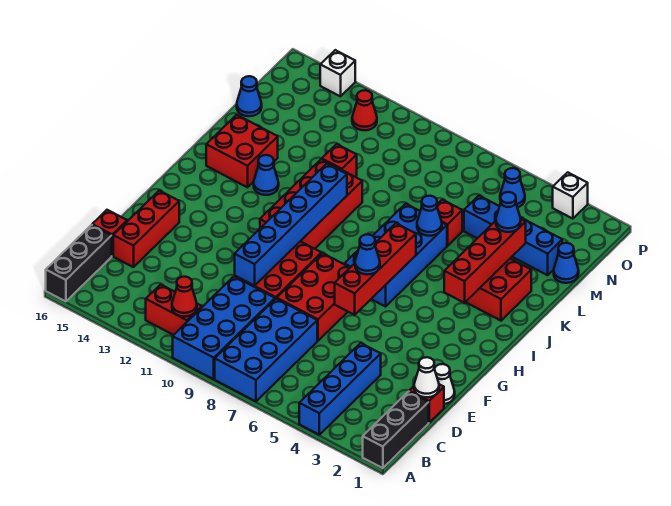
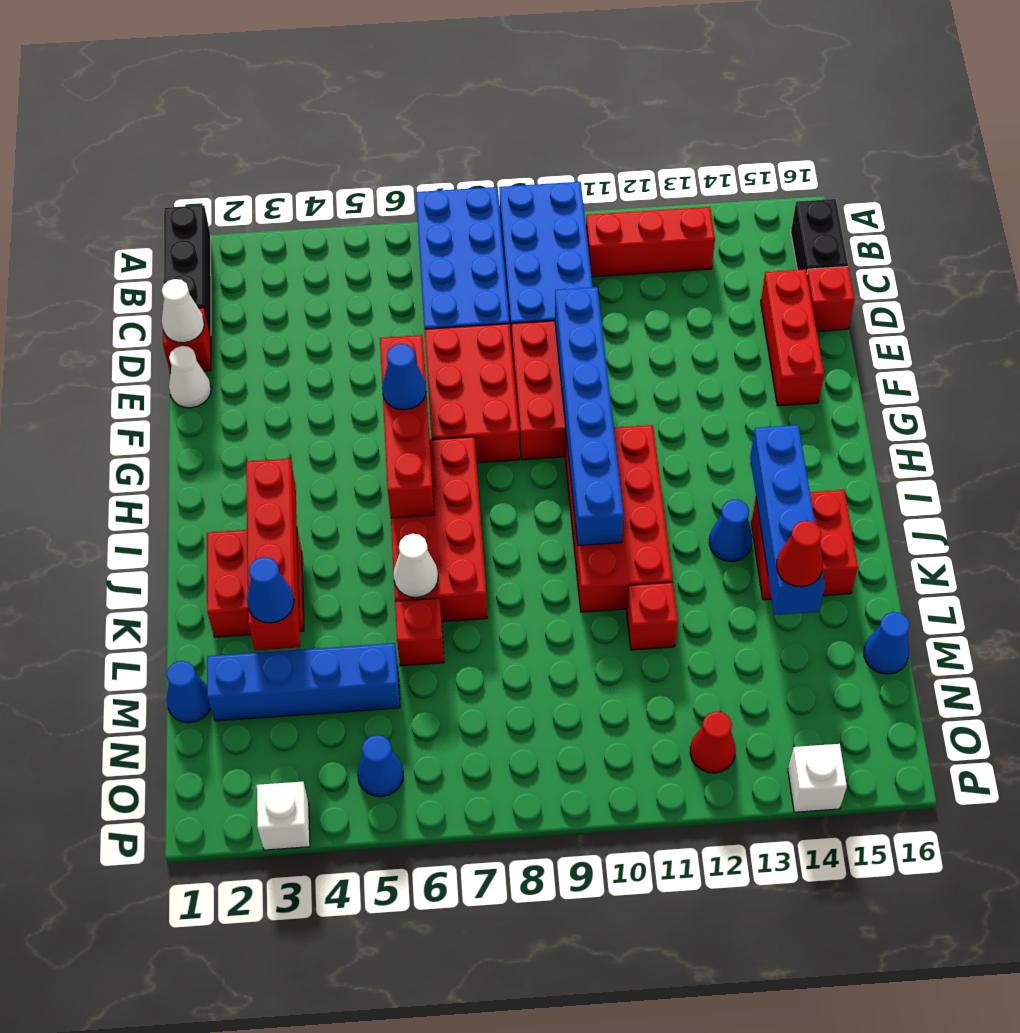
blue brick A4:D4 level 1 -> blue brick I14:L14 level 2
black brick A16:C16 level 1 -> black brick B16:C16 level 1
red brick B11:B12 level 1 -> red brick B11:B13 level 1
red cone B11 level 2 -> red cone L14 level 3
blue brick H6:K7 level 1 -> red brick H6:K7 level 1
blue cone K6 level 2 -> white cone K6 level 2

